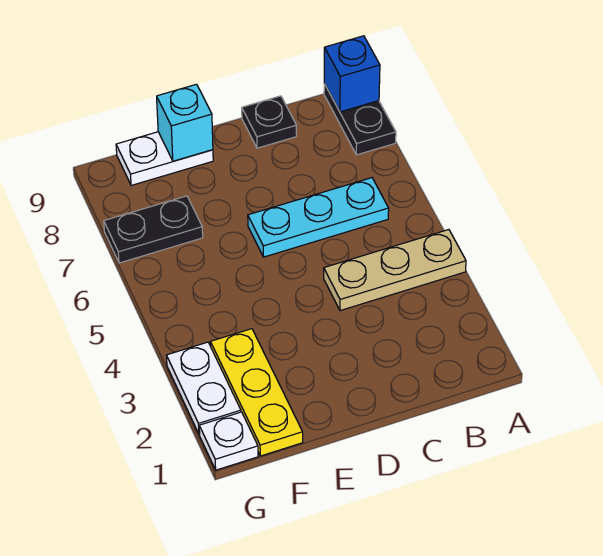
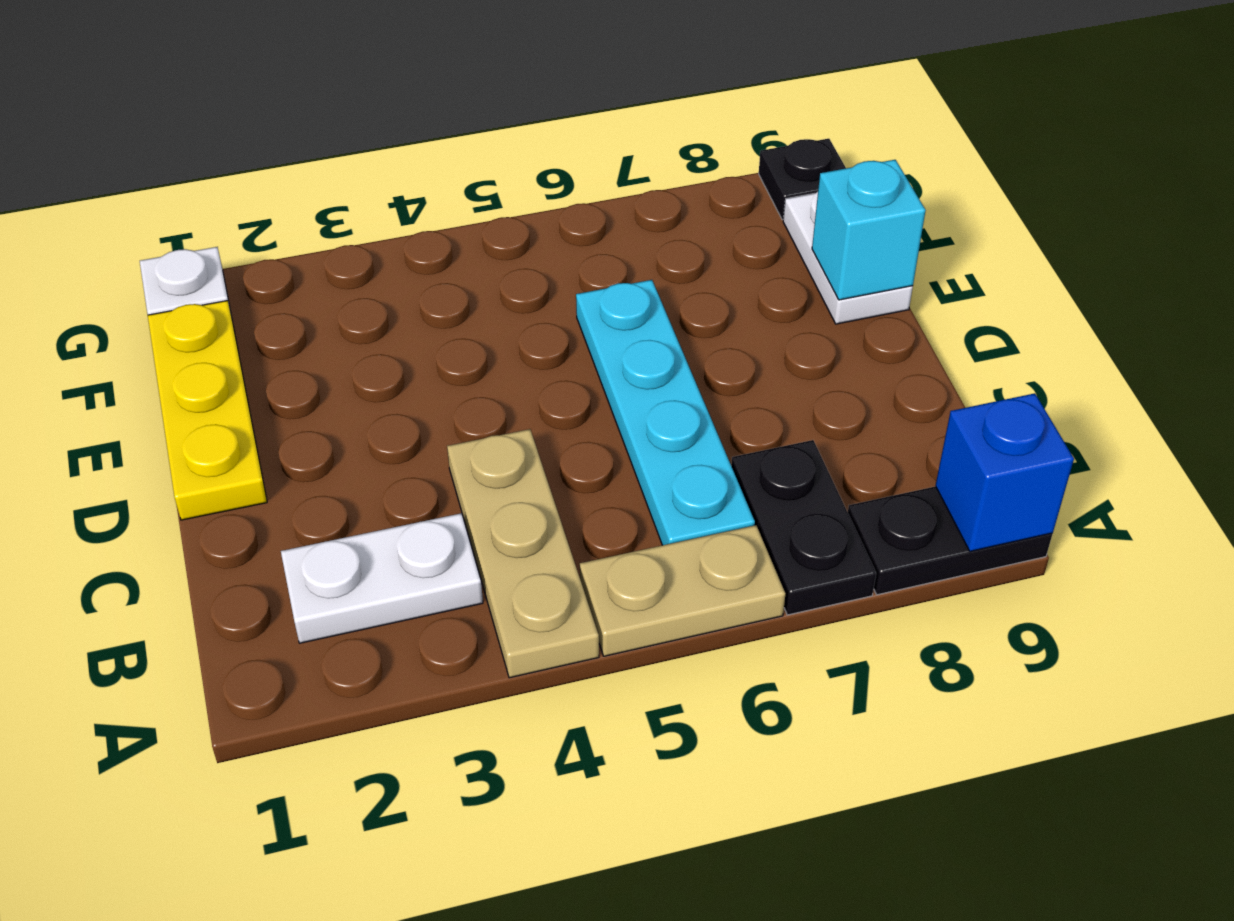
none -> tan plate A5:A6 level 1
cyan plate B6:D6 level 1 -> cyan plate B6:E6 level 1
black plate C9 level 1 -> black plate G9 level 1
yellow plate F1:F3 level 1 -> yellow plate D1:F1 level 1
black plate F7:G7 level 1 -> black plate A7:B7 level 1
white plate G2:G3 level 1 -> white plate B2:B3 level 1

